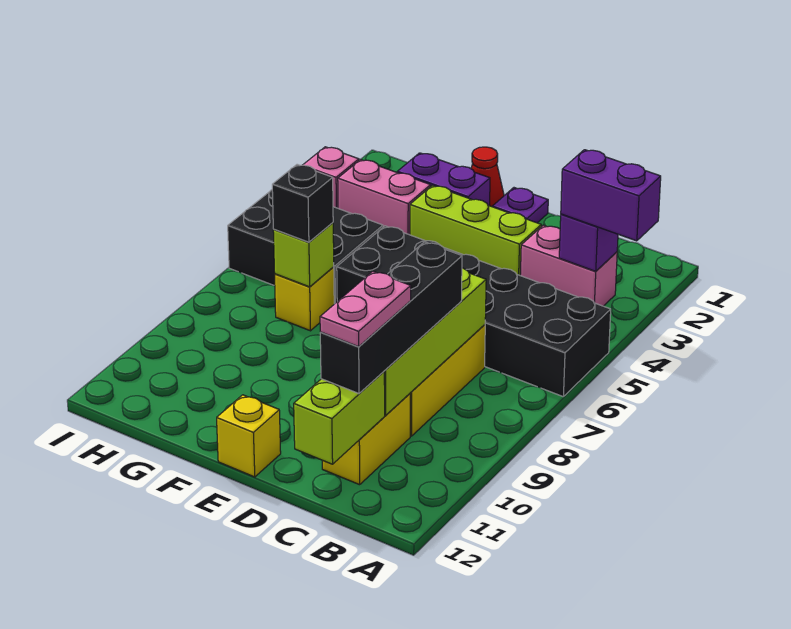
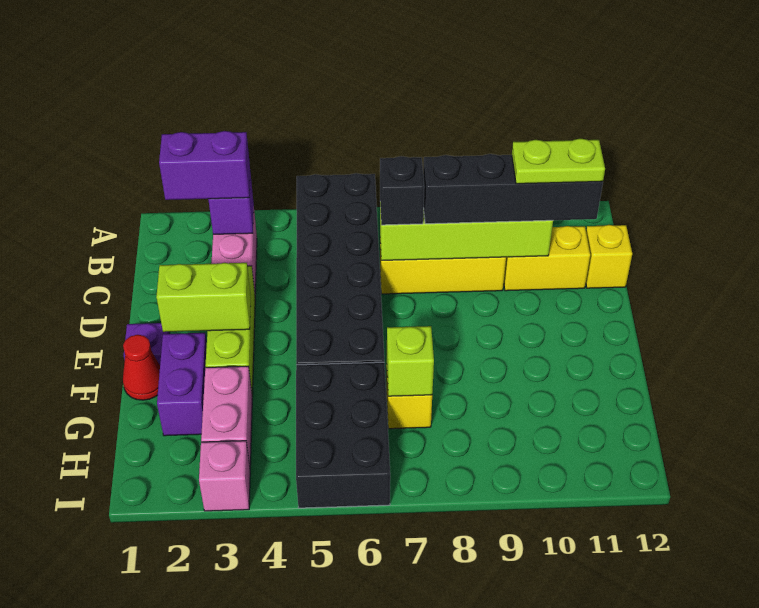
purple brick A3:B3 level 3 -> purple brick B2:B3 level 3
pink plate C10:C11 level 4 -> lime plate C10:C11 level 4
lime brick C11:C12 level 2 -> lime brick E2:E3 level 2
yellow brick E12 level 1 -> yellow brick C12 level 1
black brick G7 level 3 -> black brick C7 level 3

